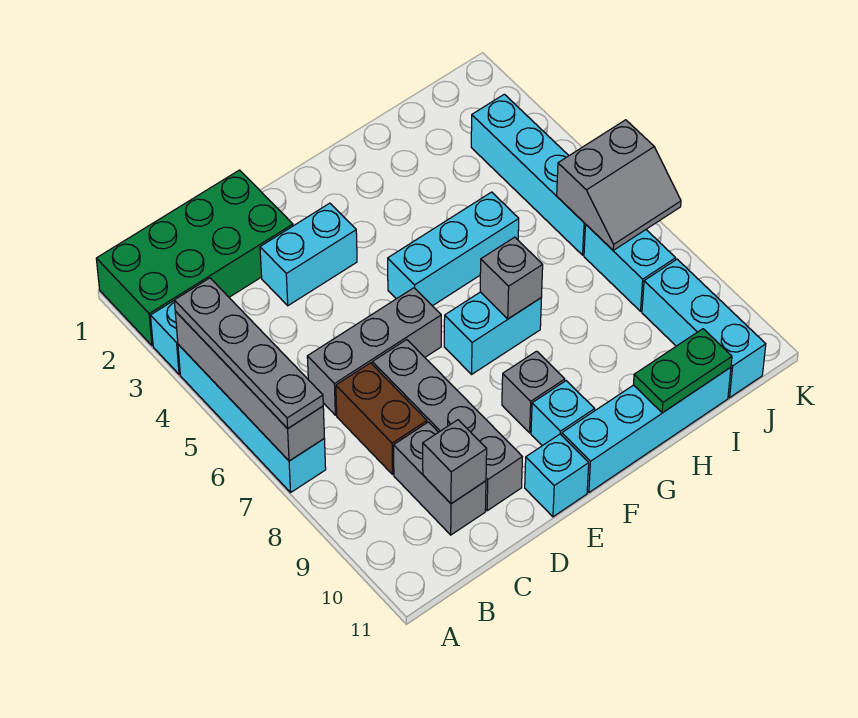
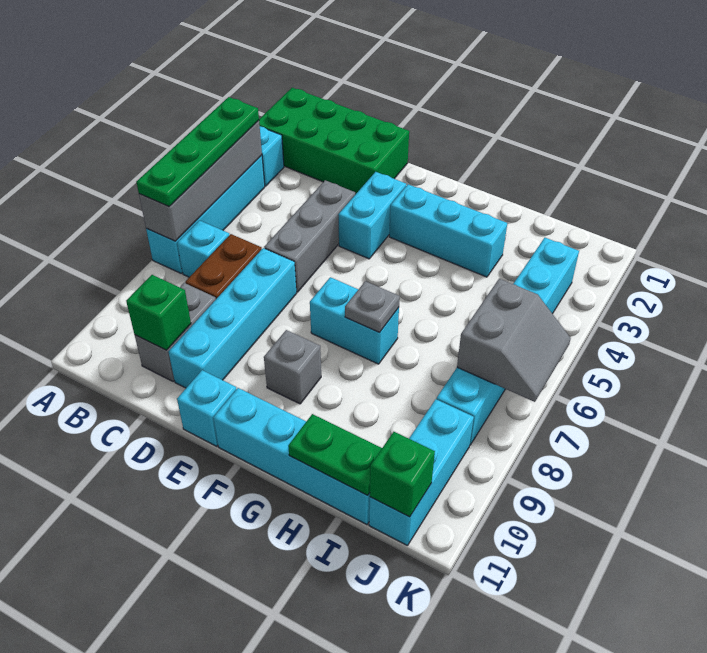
grey plate A4:A7 level 3 -> green plate A4:A7 level 3
grey brick C6:E6 level 1 -> grey brick D4:D6 level 1
grey brick C10 level 2 -> green brick C10 level 2
cyan brick D3:E3 level 1 -> cyan brick E3:E4 level 1
grey brick D7:D10 level 1 -> cyan brick D7:D10 level 1
cyan brick F5:H5 level 1 -> cyan brick F3:H3 level 1
cyan brick F10 level 1 -> cyan brick B7 level 1
grey brick G7 level 2 -> grey plate G7 level 2
grey slope J6:K7 level 2 top 6 -> grey slope J6:K7 level 2 top J
none -> green brick J11 level 2

